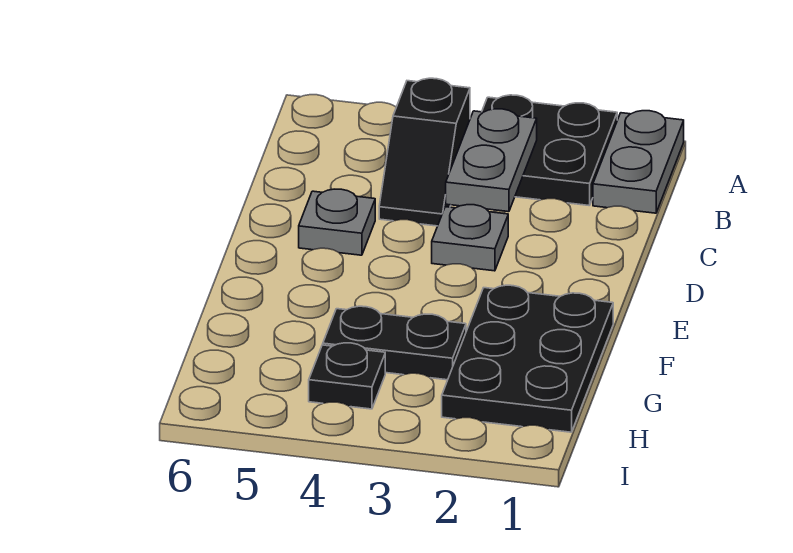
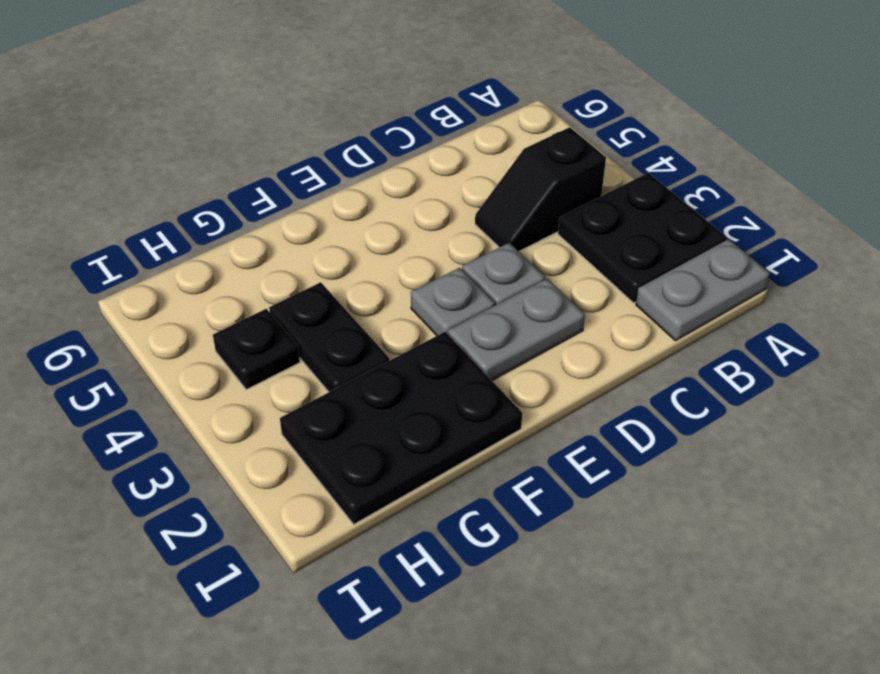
grey plate B3:C3 level 2 -> grey plate D2:E2 level 1
grey plate D5 level 1 -> grey plate E3 level 1

